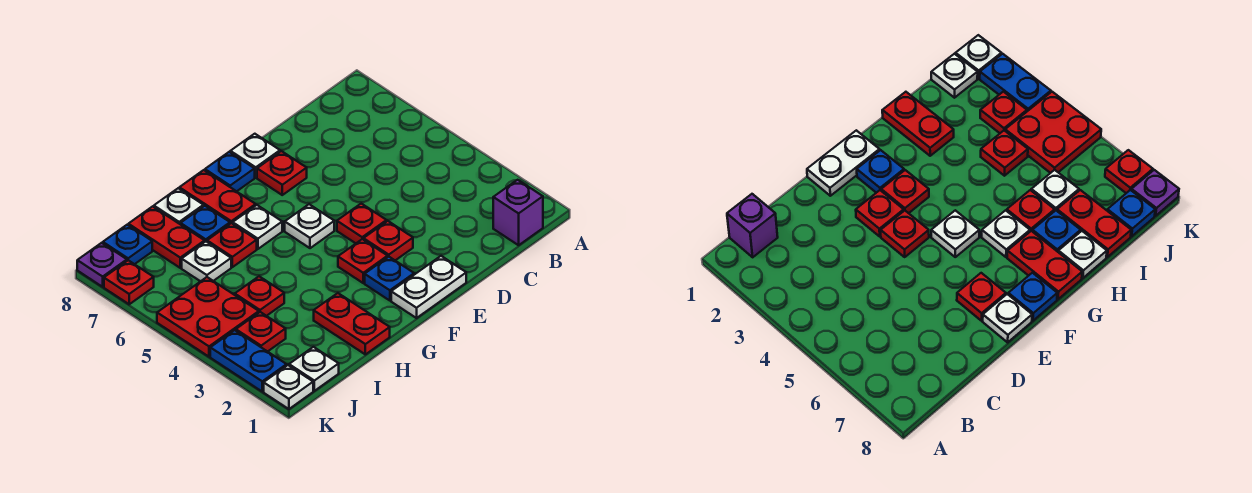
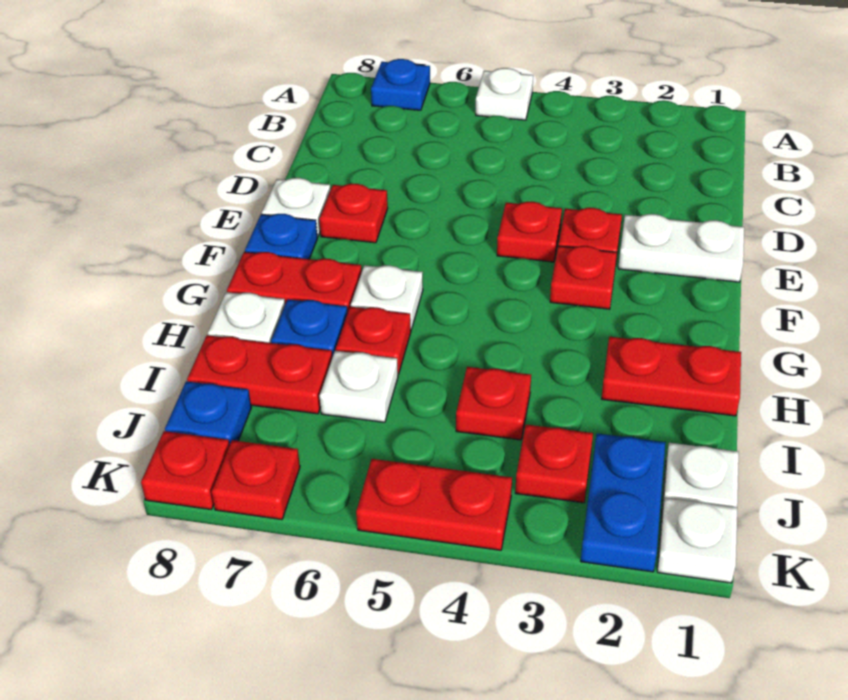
purple brick B1 level 1 -> none
white plate E1:F1 level 1 -> white plate E1:E2 level 1
blue plate F2 level 1 -> blue plate A7 level 1
white plate F5 level 1 -> white plate A5 level 1
red plate J4:K5 level 1 -> red plate K4:K5 level 1
blue plate K2:K3 level 1 -> blue plate J2:K2 level 1
purple plate K8 level 1 -> red plate K8 level 1

